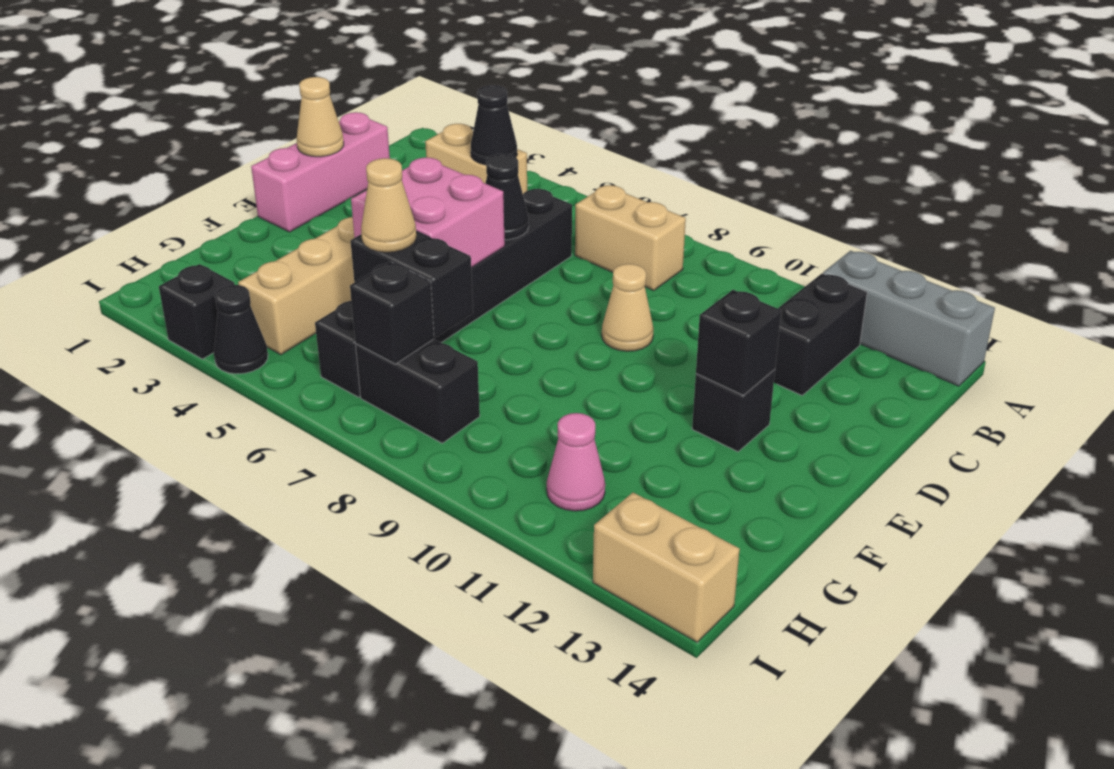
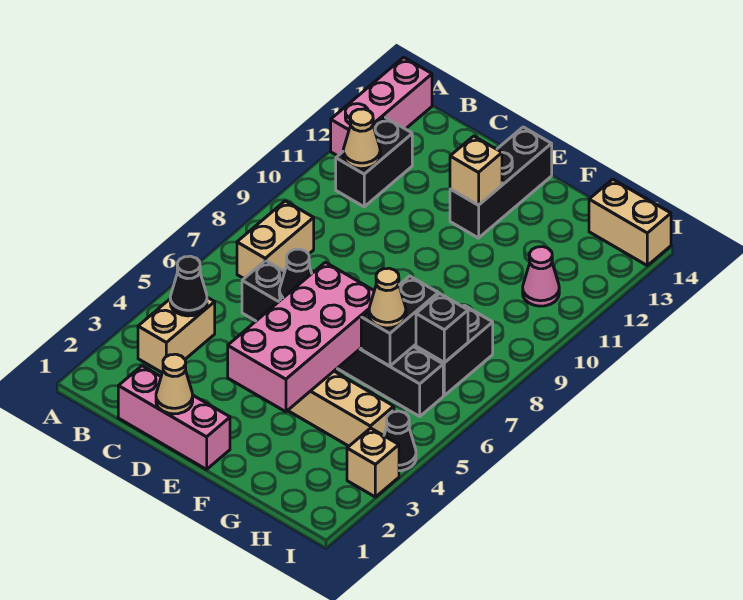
grey brick A12:A14 level 1 -> pink brick A12:A14 level 1
black brick B12:C12 level 1 -> black brick B11:B12 level 1
tan cone D9 level 1 -> tan cone B11 level 2
pink brick E5:F6 level 2 -> pink brick E3:F6 level 2
black brick E12 level 1 -> black brick E12:E14 level 1
black brick E12 level 2 -> tan brick E12 level 2
black brick I3 level 1 -> tan brick I3 level 1
tan brick I13:I14 level 1 -> tan brick H14:I14 level 1

